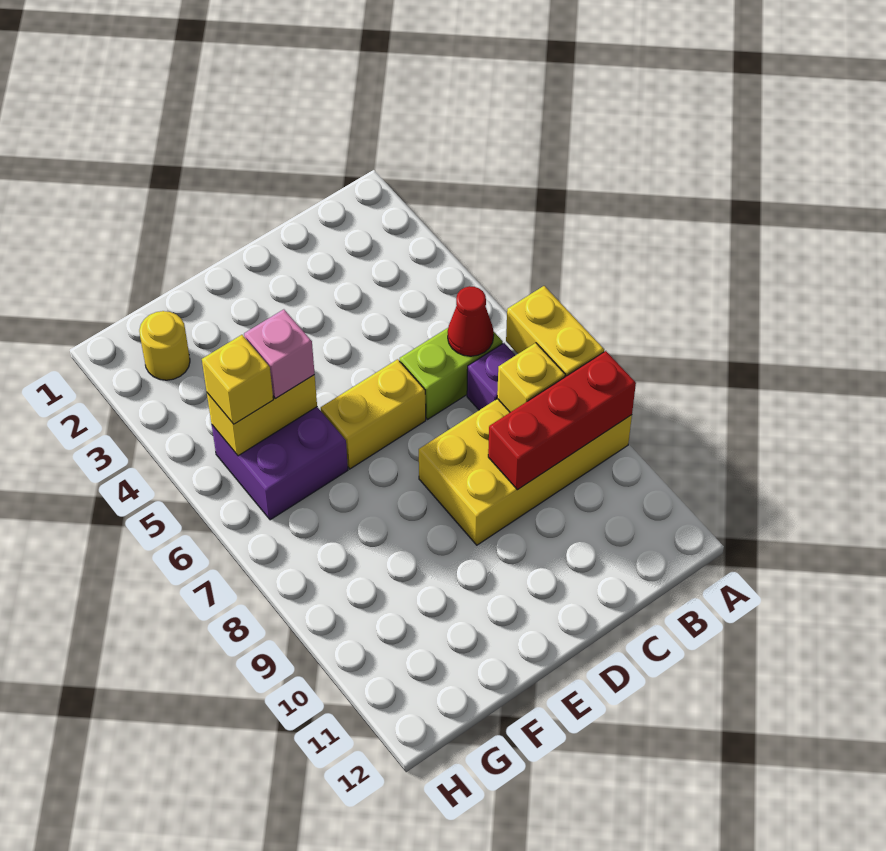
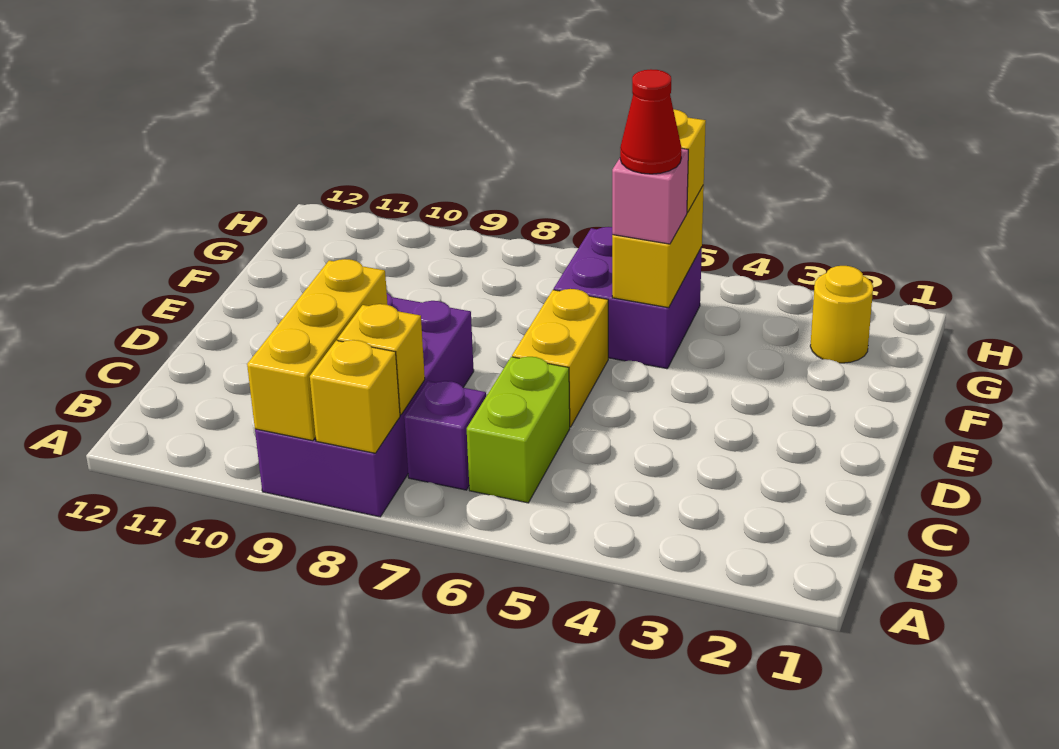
yellow brick A7:A8 level 2 -> yellow brick A8 level 2
yellow brick A8:D9 level 1 -> purple brick A8:D9 level 1
red brick A9:C9 level 2 -> yellow brick A9:C9 level 2
red cone B6 level 2 -> red cone F5 level 4

